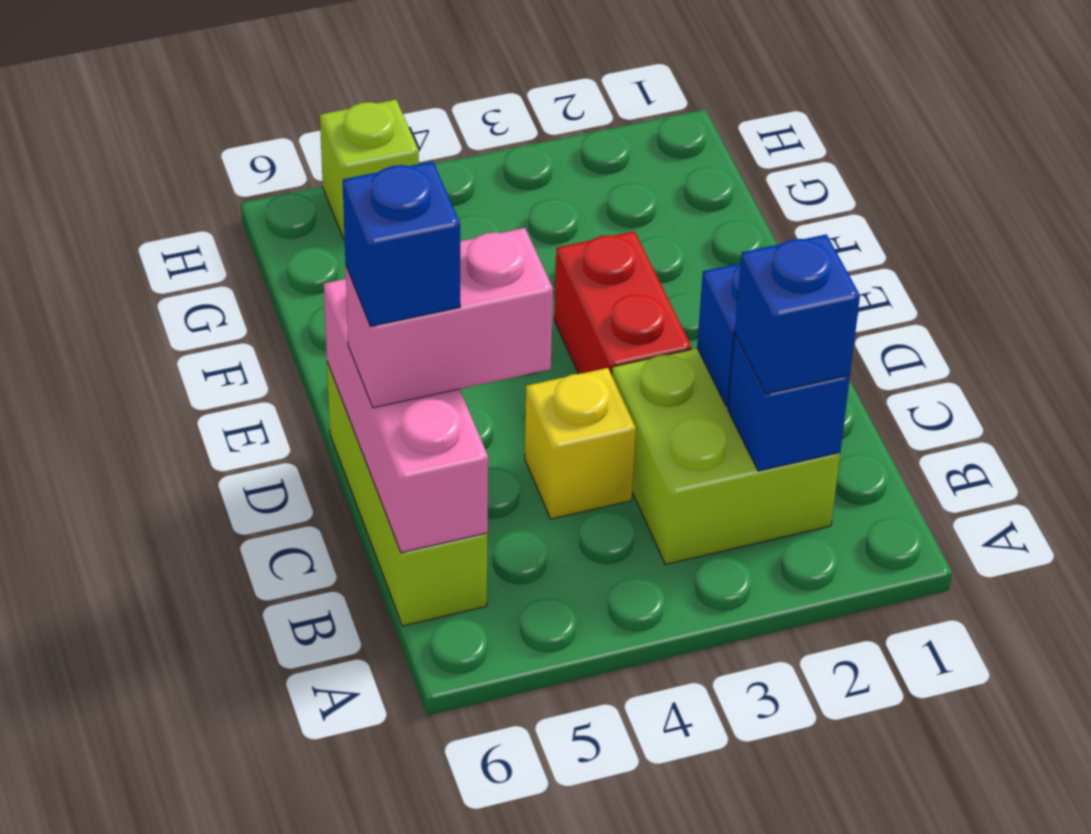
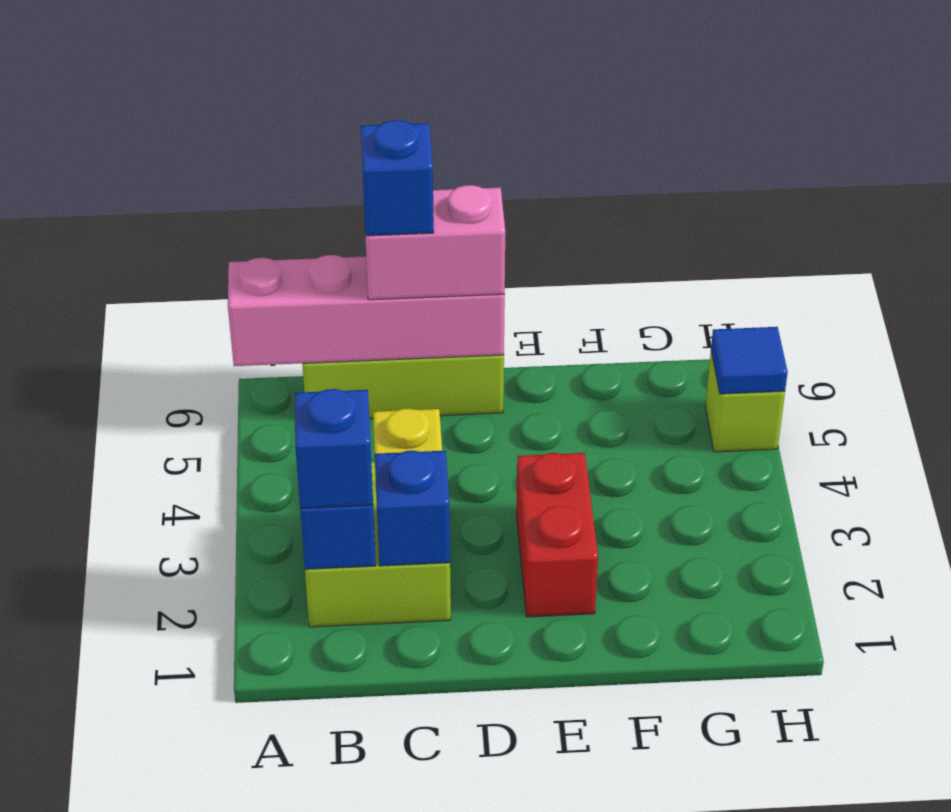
pink brick B6:D6 level 2 -> pink brick A6:D6 level 2
pink brick C5:C6 level 3 -> pink brick C6:D6 level 3
red brick D3:E3 level 1 -> red brick E2:E3 level 1
none -> blue tile H5 level 2

